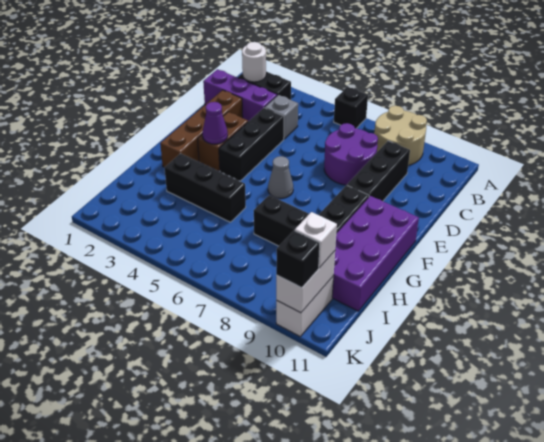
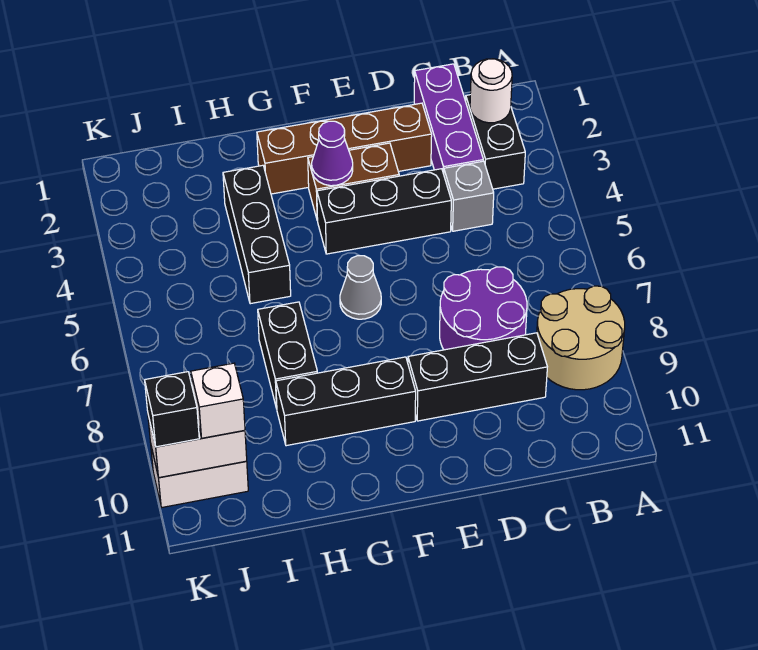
black brick A6 level 1 -> none
purple brick F10:I11 level 1 -> none

